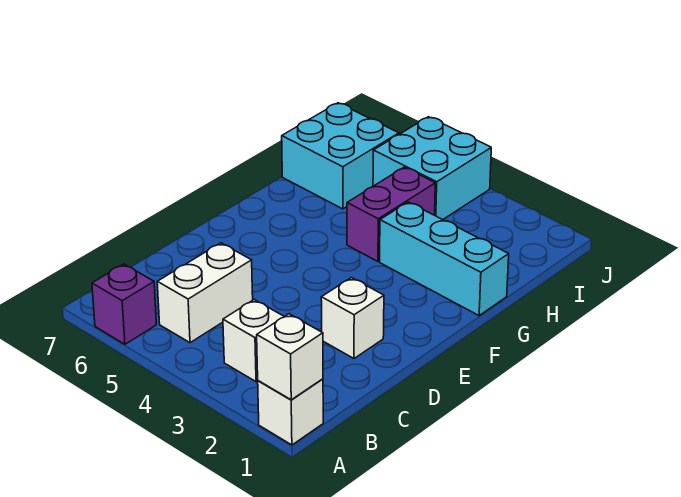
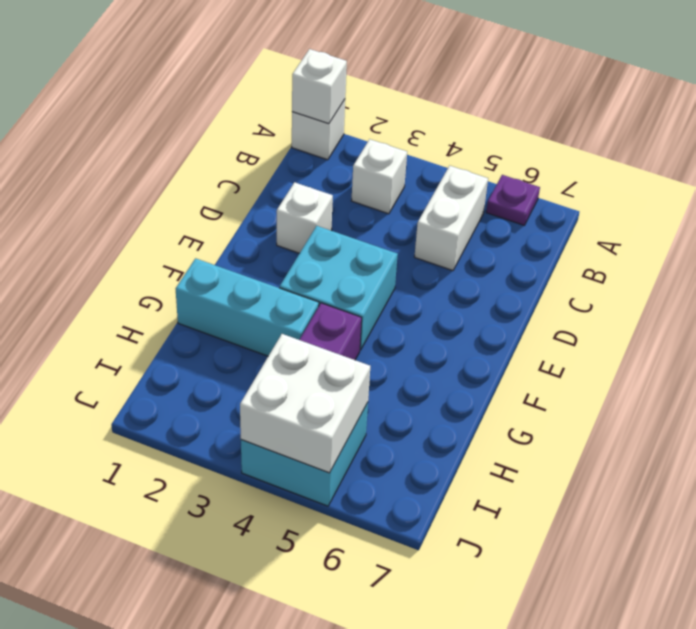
purple brick A6 level 1 -> purple plate A6 level 1
cyan brick H6:I7 level 1 -> cyan brick E3:F4 level 1
none -> white brick I4:J5 level 2

